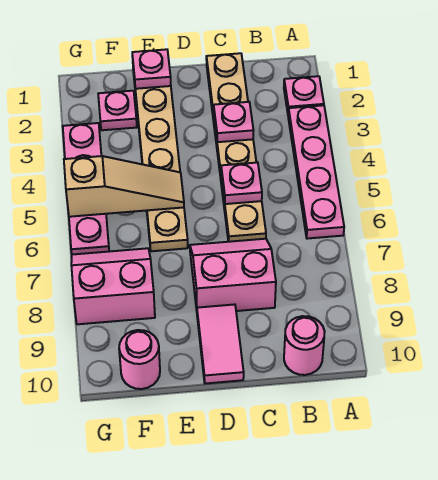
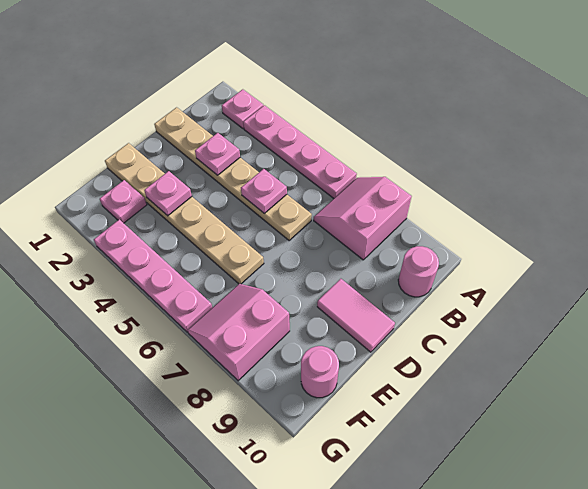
pink slope C7:D8 level 1 top 8 -> pink slope A7:B8 level 1 top 8
pink plate E1 level 2 -> pink plate E3 level 2
tan slope E5:G5 level 2 top G -> none

